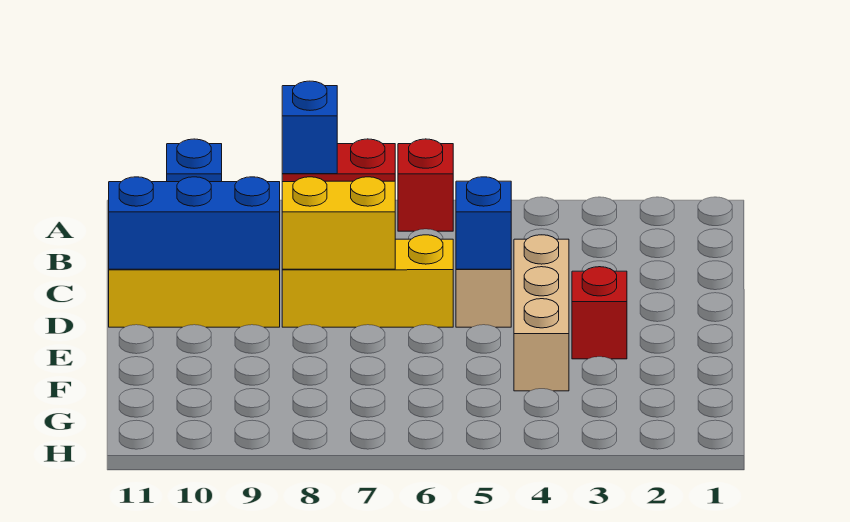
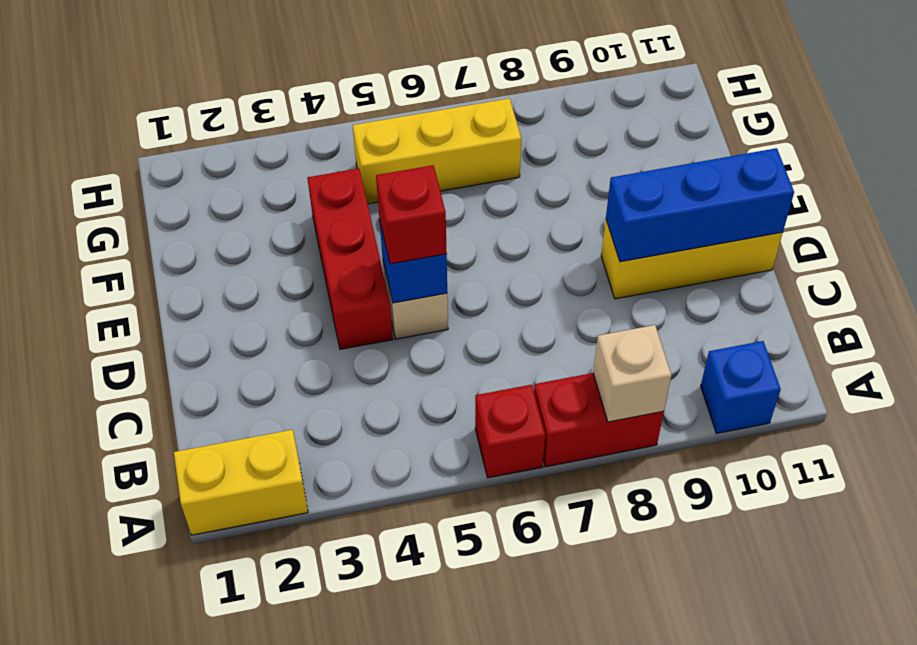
blue brick A8 level 2 -> tan brick A8 level 2
tan brick D4:F4 level 1 -> red brick D4:F4 level 1
yellow brick D6:D8 level 1 -> yellow brick G5:G7 level 1
yellow brick D7:D8 level 2 -> yellow brick A1:A2 level 1
red brick E3 level 1 -> red brick D5 level 3

